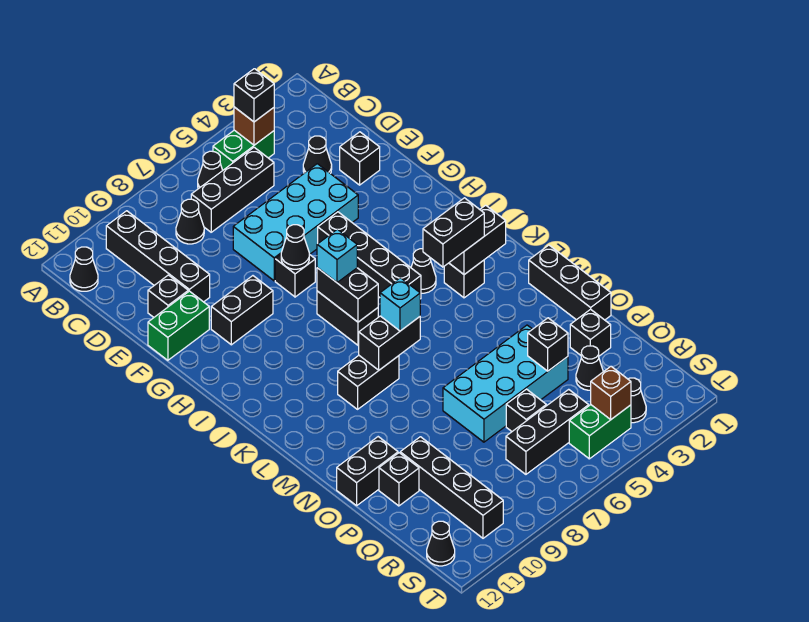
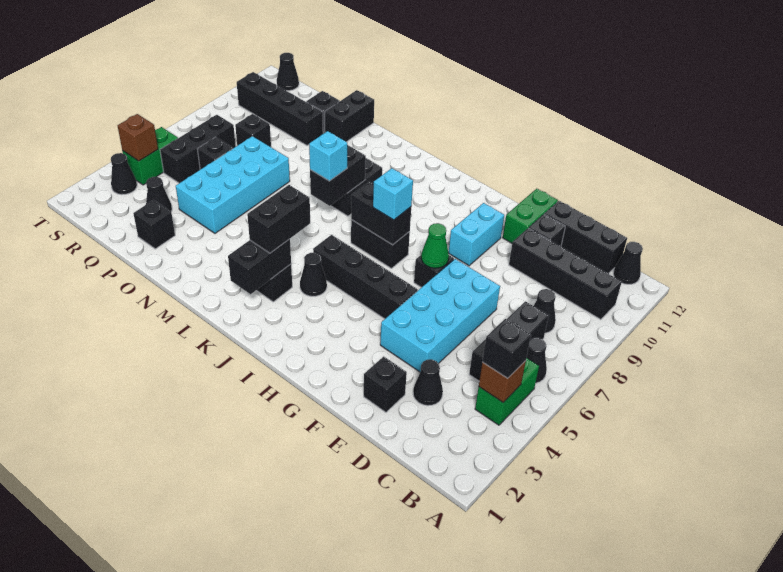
black cone G7 level 2 -> green cone G7 level 2
black brick G9:G10 level 1 -> cyan brick G9:G10 level 1
black brick M1:O1 level 1 -> black brick C12:E12 level 1
black brick P4 level 2 -> black brick Q8 level 1

